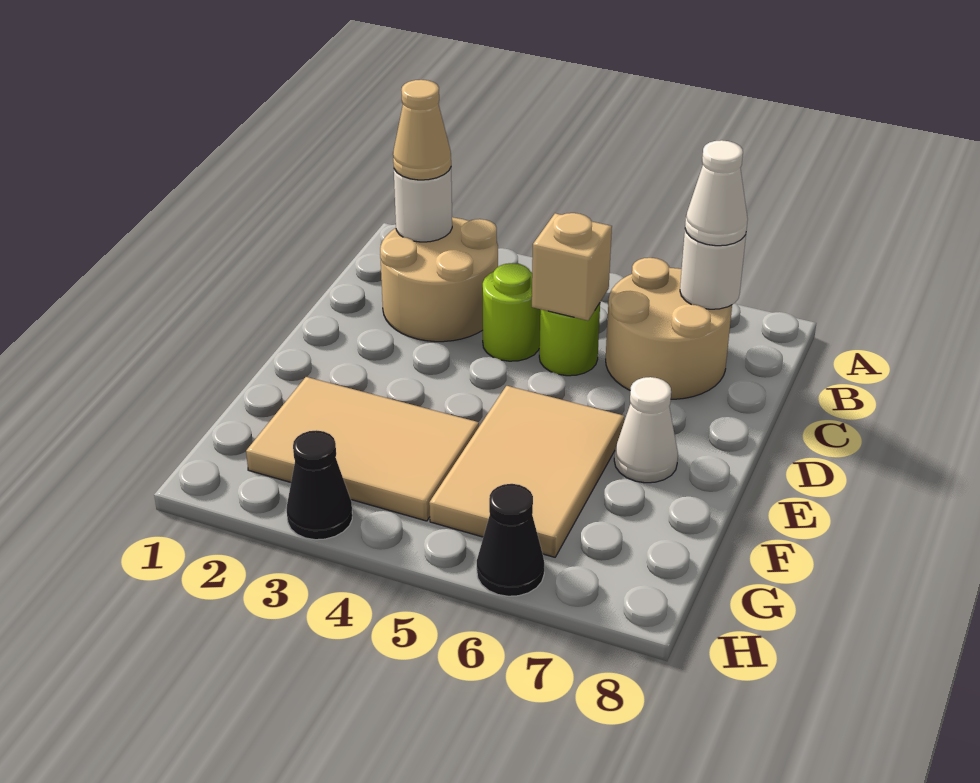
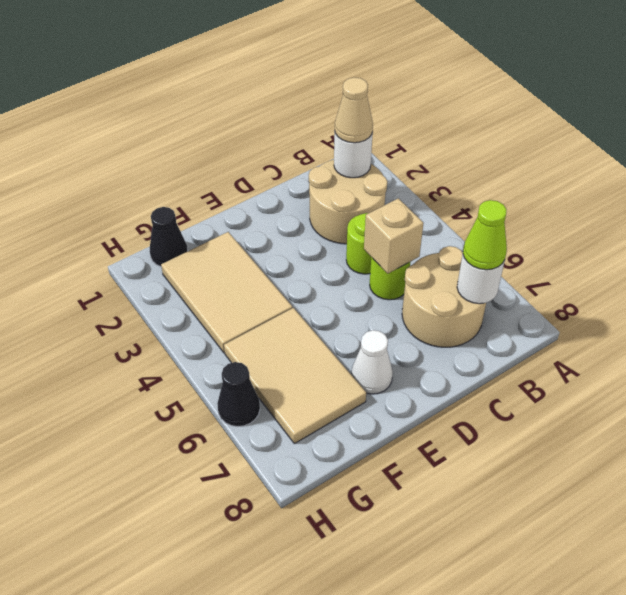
white cone B7 level 3 -> lime cone B7 level 3
tan tile E5:G6 level 1 -> tan tile F5:G7 level 1
black cone H3 level 1 -> black cone G1 level 1

